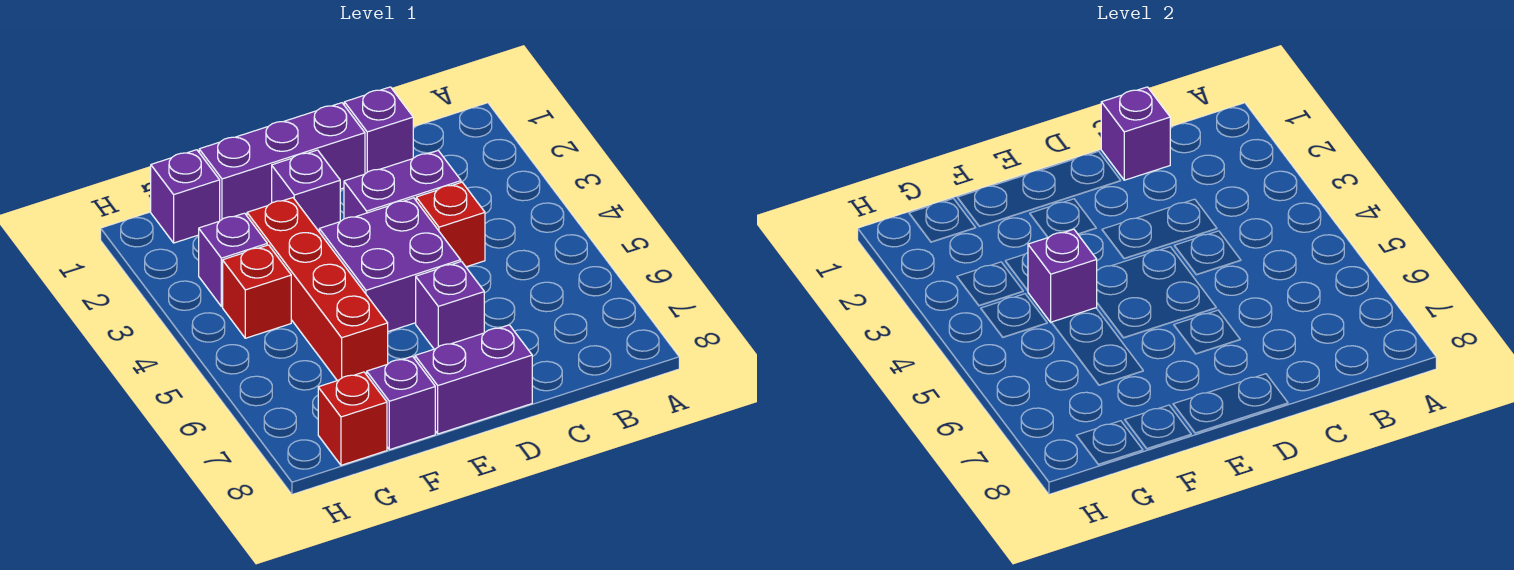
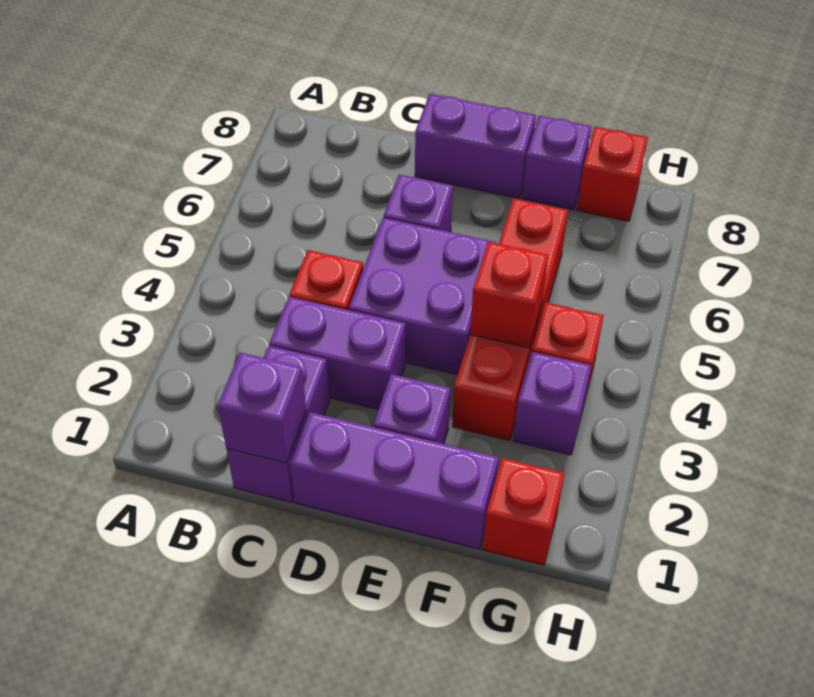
purple brick C1 level 1 -> purple brick C1:C2 level 1
purple brick F4 level 2 -> red brick F4 level 2
purple brick G1 level 1 -> red brick G1 level 1

